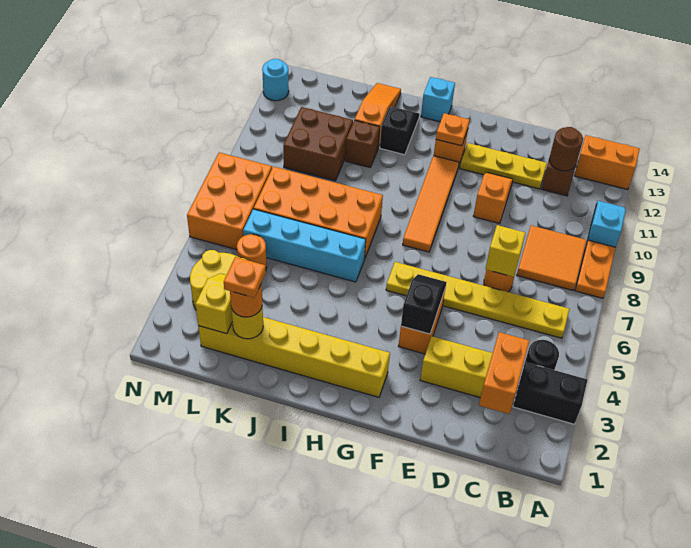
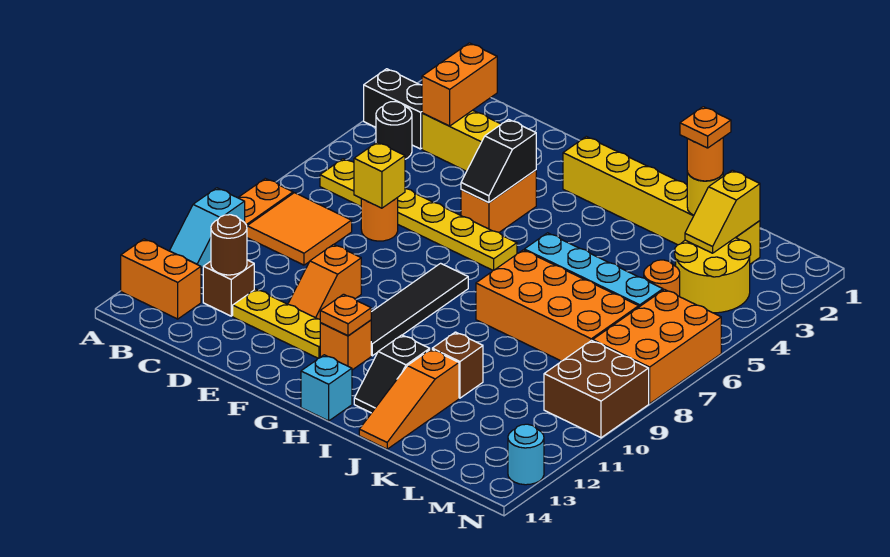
orange tile G8:G11 level 1 -> black tile G8:G11 level 1
brown brick K10:L11 level 1 -> brown brick M9:N10 level 1

